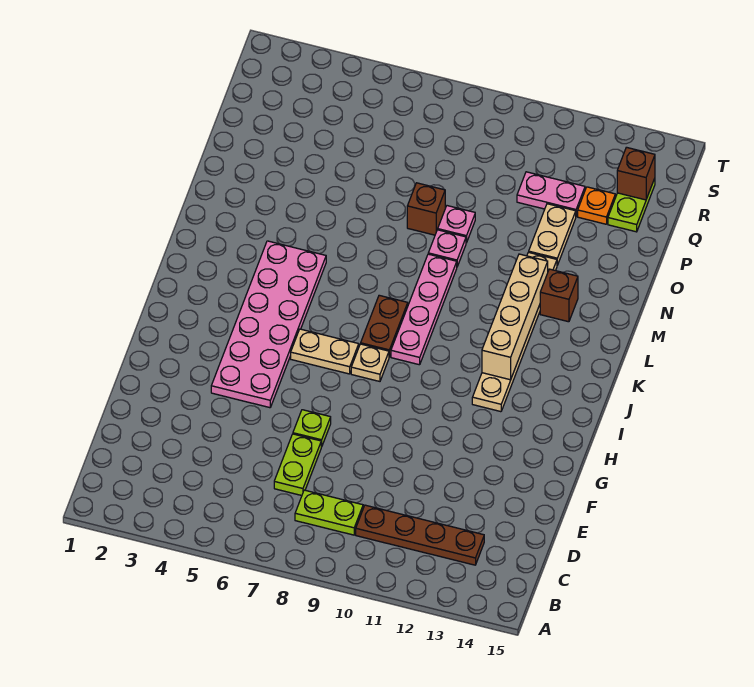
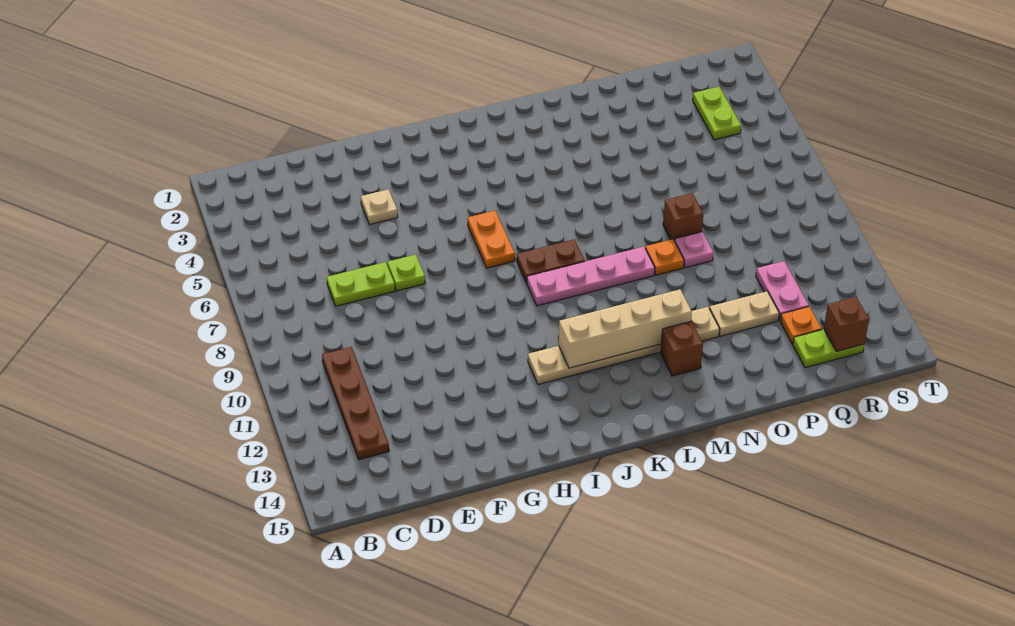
lime plate C8:C9 level 1 -> lime plate R3:R4 level 1
pink plate G4:L5 level 1 -> none
tan plate I6:I7 level 1 -> orange plate I6:I7 level 1
tan plate I8 level 1 -> tan plate F4 level 1
pink plate N9 level 1 -> orange plate N9 level 1

